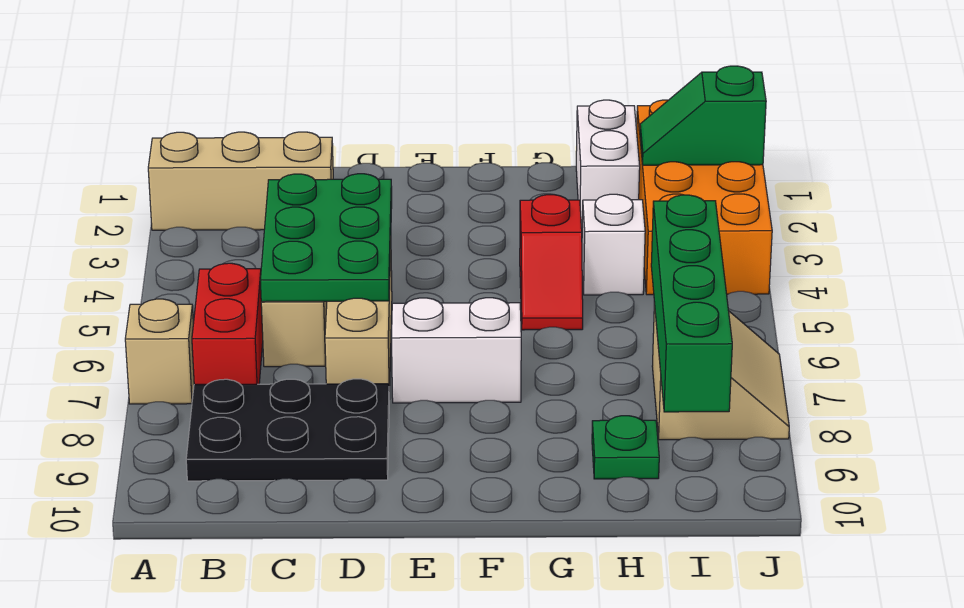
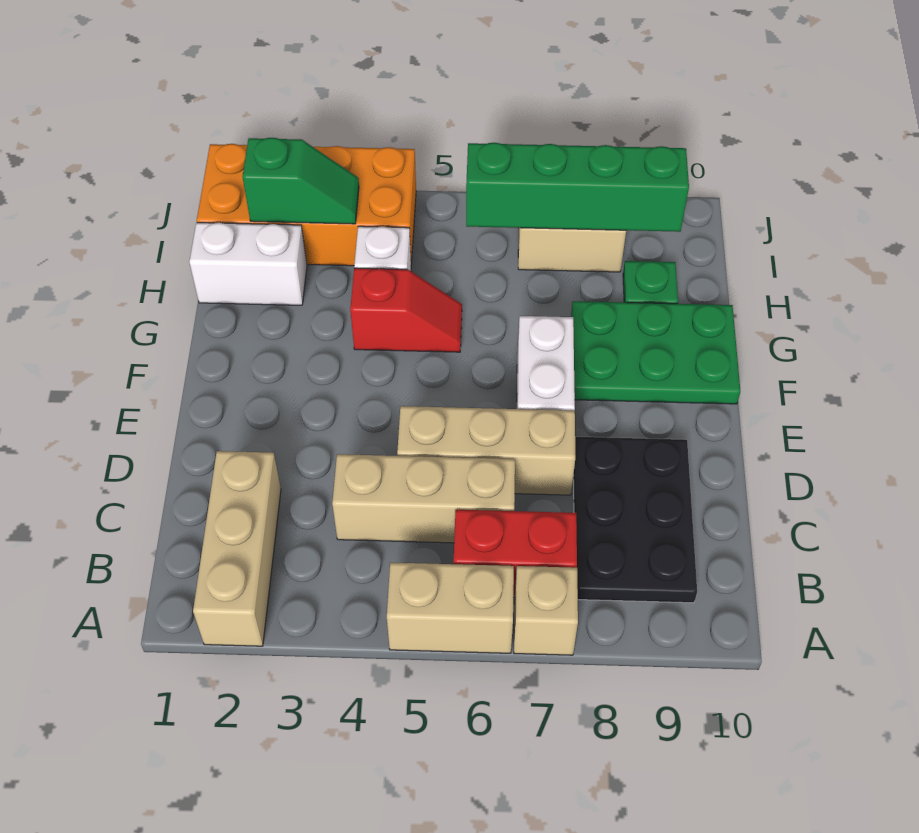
none -> tan brick A5:A6 level 1
green plate C4:D6 level 2 -> green plate F8:G10 level 1
green slope I2:J2 level 2 top J -> green slope I2:I3 level 2 top 2

